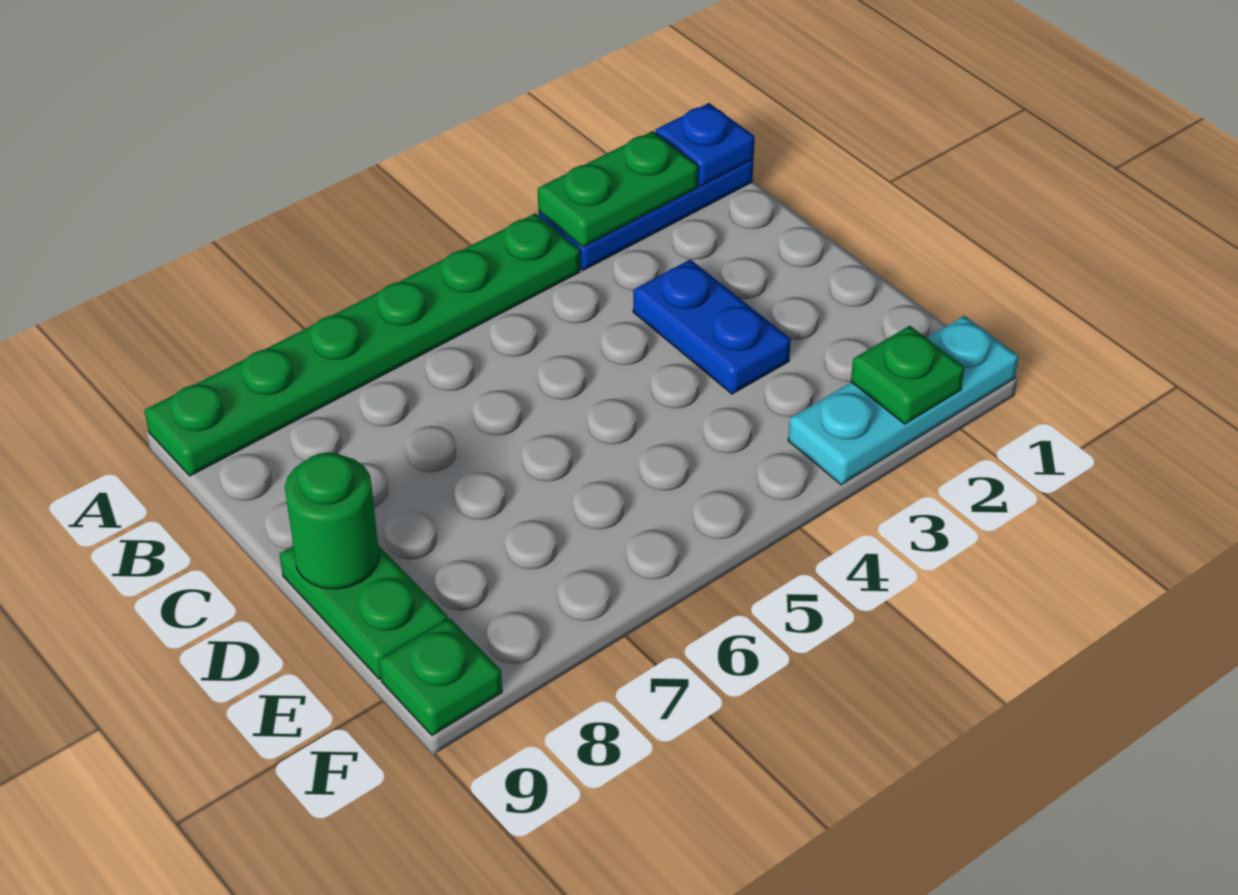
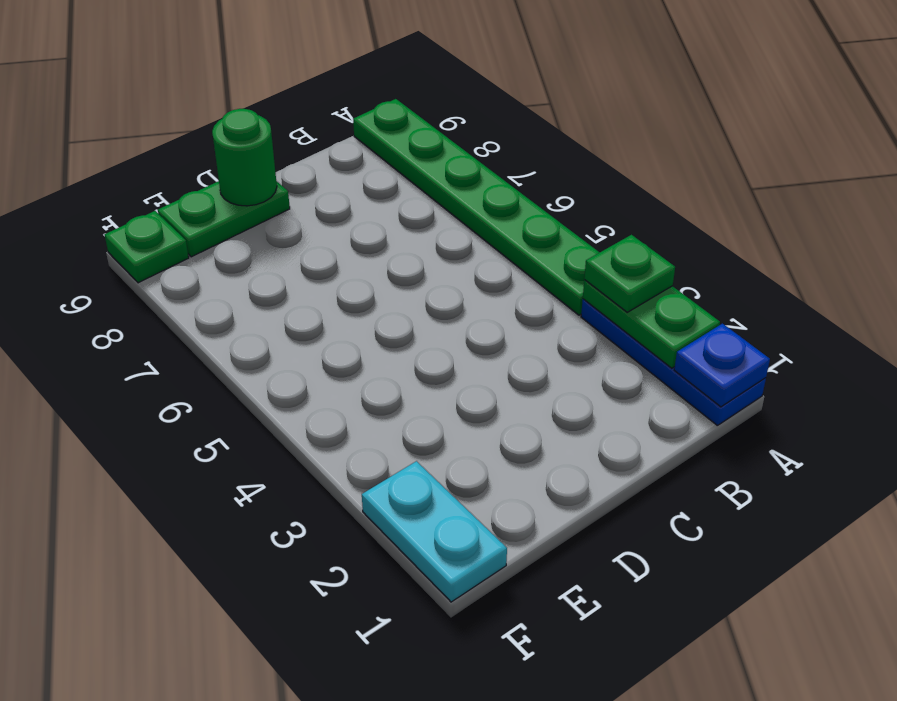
blue plate C3:D3 level 1 -> none
cyan plate F1:F3 level 1 -> cyan plate F1:F2 level 1
green plate F2 level 2 -> green plate A3 level 3

